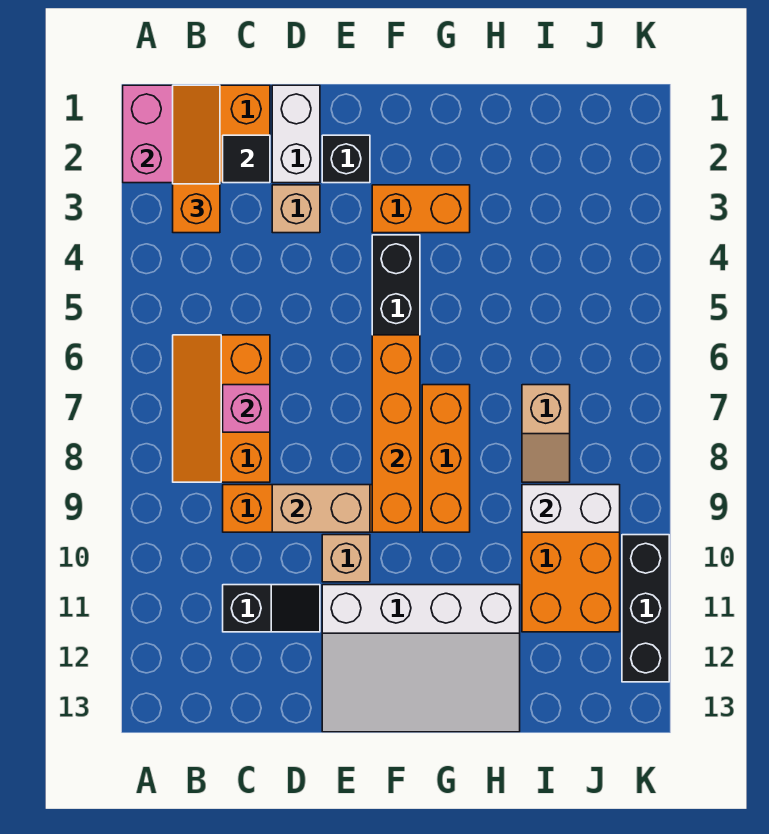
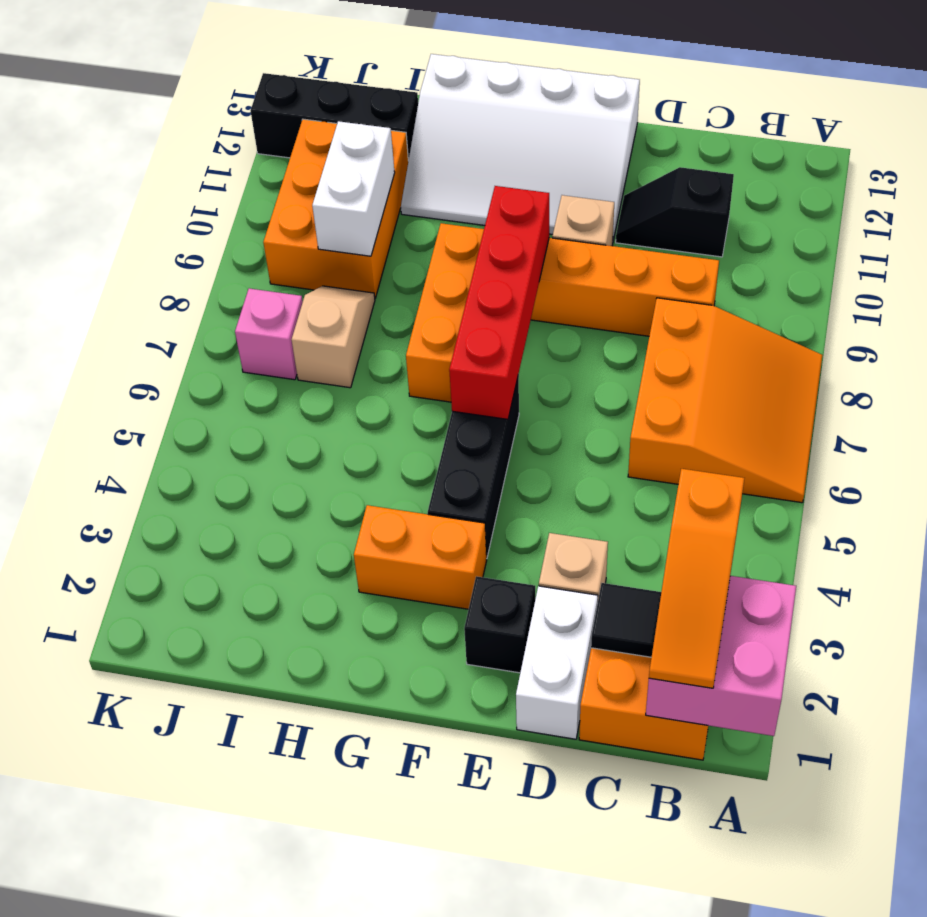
orange slope B6:C8 level 1 top C -> orange slope A6:C8 level 1 top C
pink brick C7 level 2 -> pink brick J7 level 1
tan brick D9:E9 level 2 -> none
white slope E11:H13 level 1 top 11 -> white slope E11:H13 level 1 top 13
orange brick F6:F9 level 2 -> red brick F6:F9 level 2
white brick I9:J9 level 2 -> white brick I9:I10 level 2
black brick K10:K12 level 1 -> black brick I12:K12 level 1

